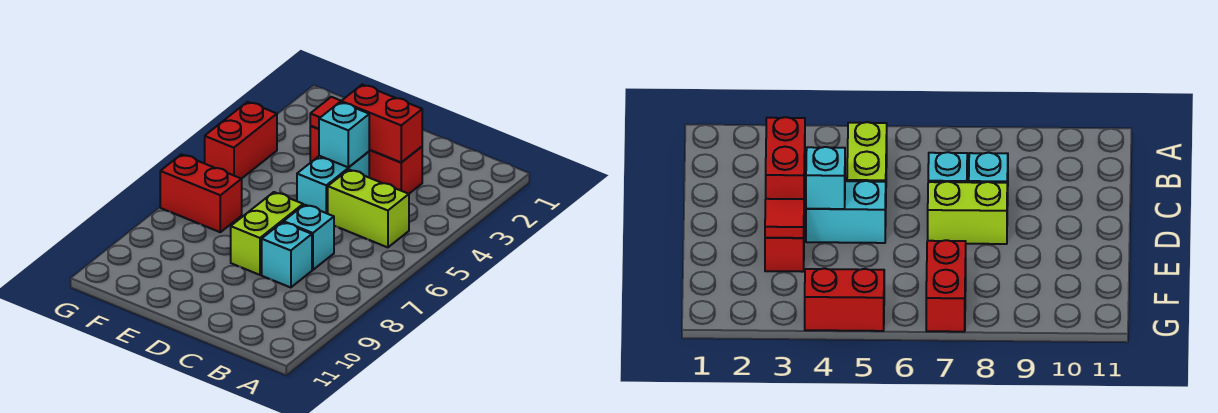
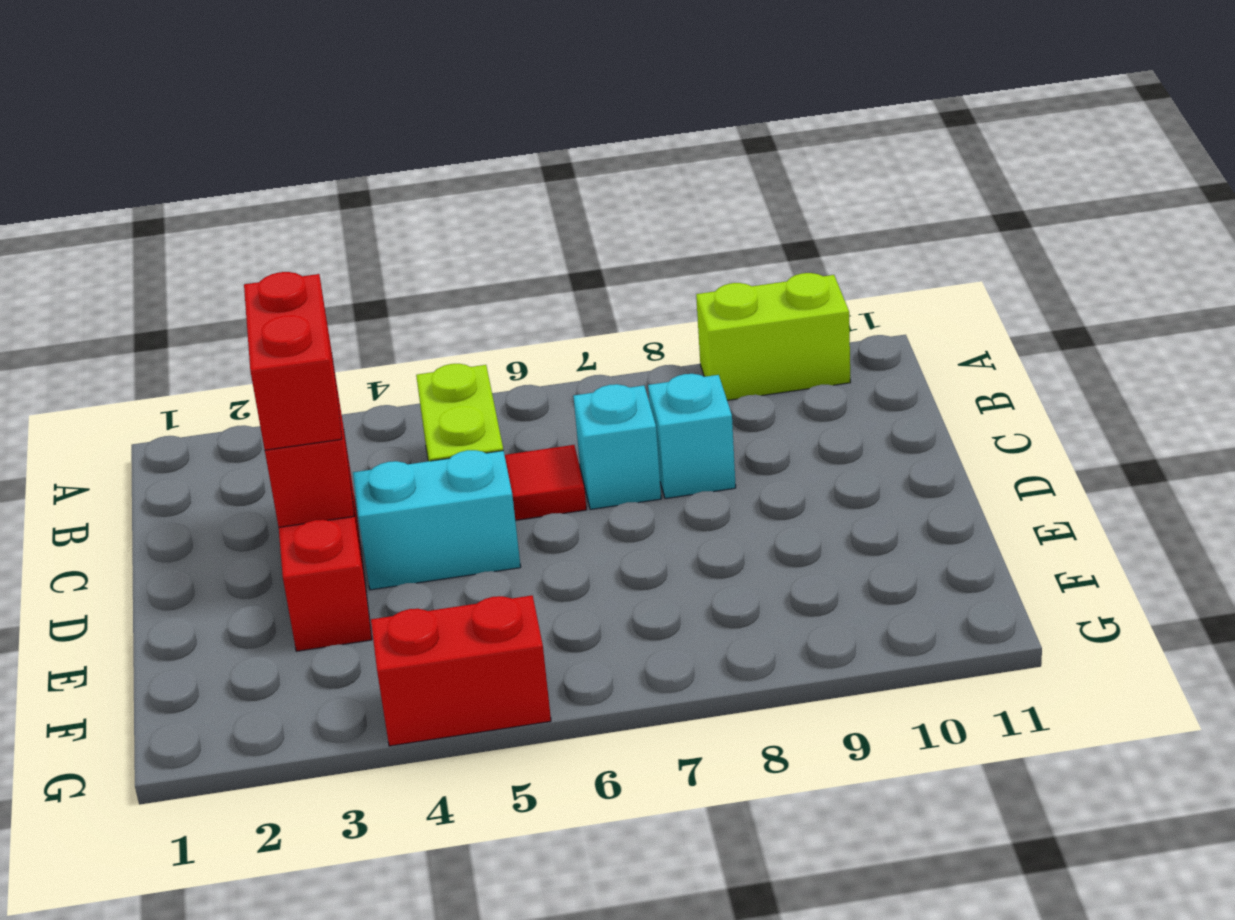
cyan brick D4 level 2 -> none
lime brick D7:D8 level 1 -> lime brick A9:A10 level 1
red tile E3 level 2 -> red tile C6 level 1
red brick F7:G7 level 1 -> red brick C3:D3 level 3

